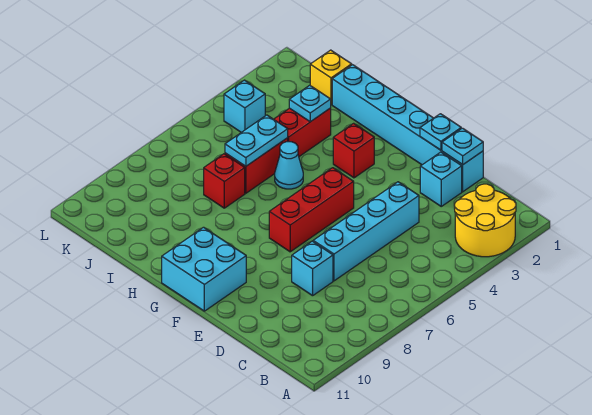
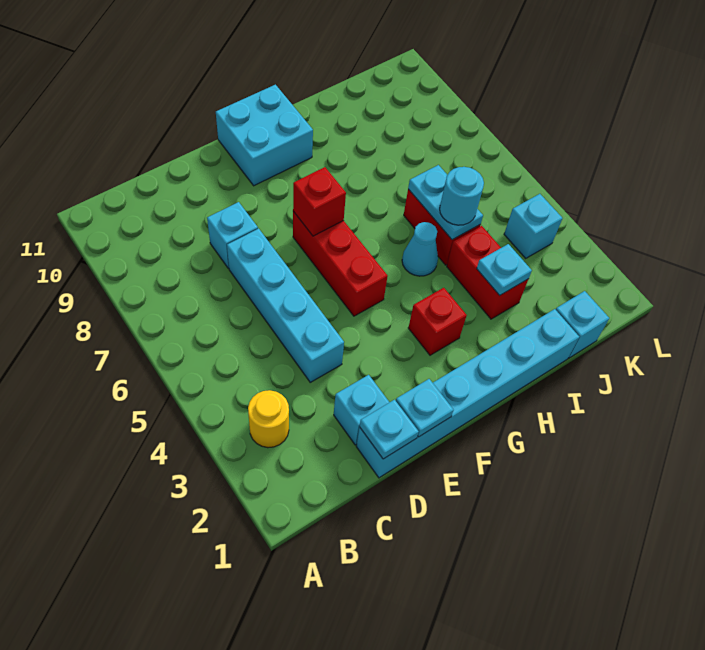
yellow round brick A2:B3 level 1 -> yellow round brick B3 level 1
none -> cyan round brick I5 level 3
red brick I7 level 1 -> red brick F7 level 2
yellow brick J1 level 1 -> cyan brick J1 level 1

